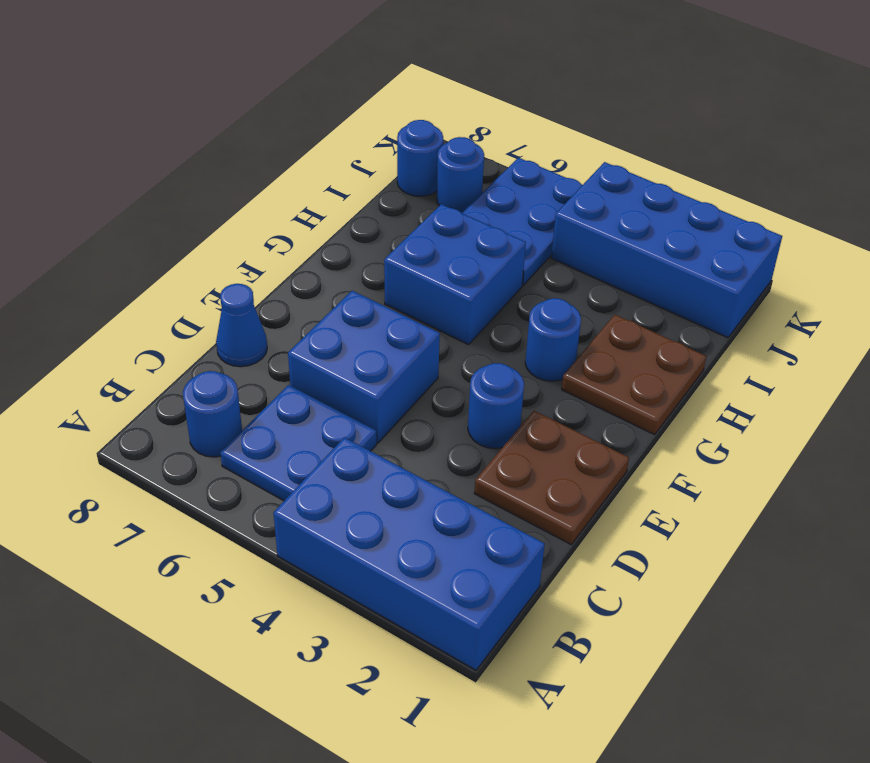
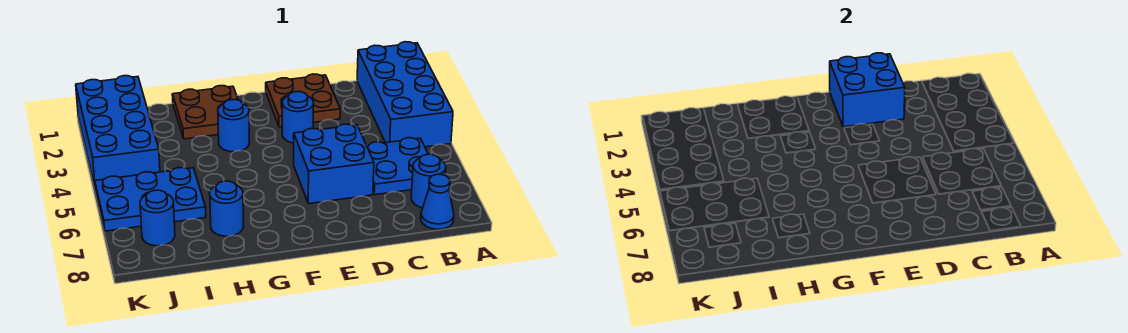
blue cone D8 level 1 -> blue cone B8 level 1
blue brick G5:H6 level 1 -> blue brick D1:E2 level 2
blue round brick J8 level 1 -> blue round brick H7 level 1

